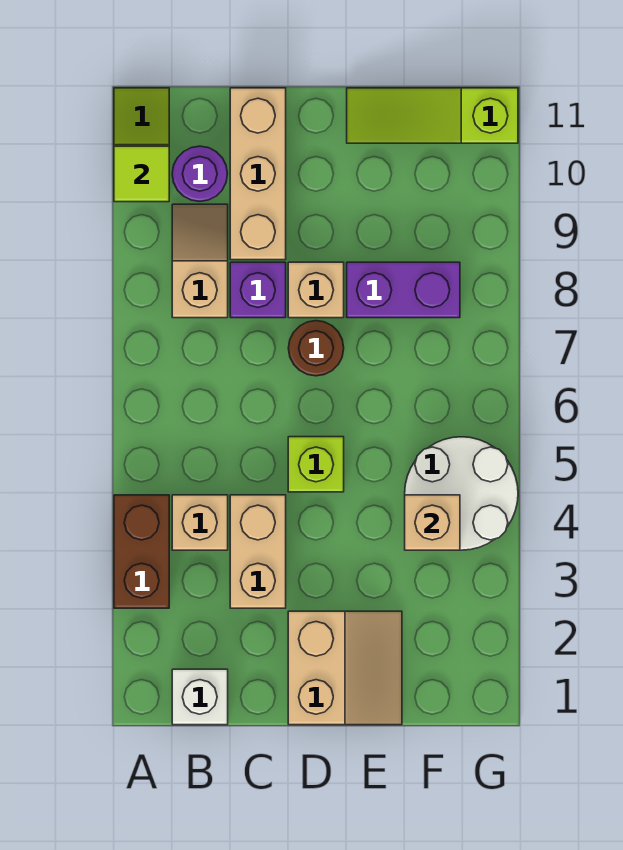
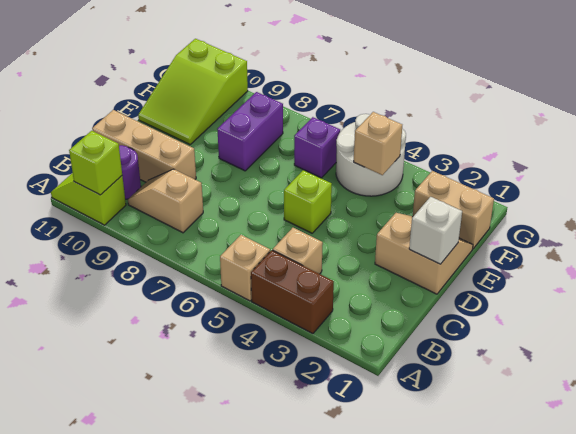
lime tile A10 level 2 -> lime brick A10 level 2
white brick B1 level 1 -> white brick D1 level 2
tan brick C3:C4 level 1 -> tan brick F1:F2 level 1
purple brick C8 level 1 -> purple brick F6 level 1
brown round brick D7 level 1 -> none
tan brick D8 level 1 -> tan brick A5 level 1
lime slope E11:G11 level 1 top G -> lime slope E10:G11 level 1 top G

